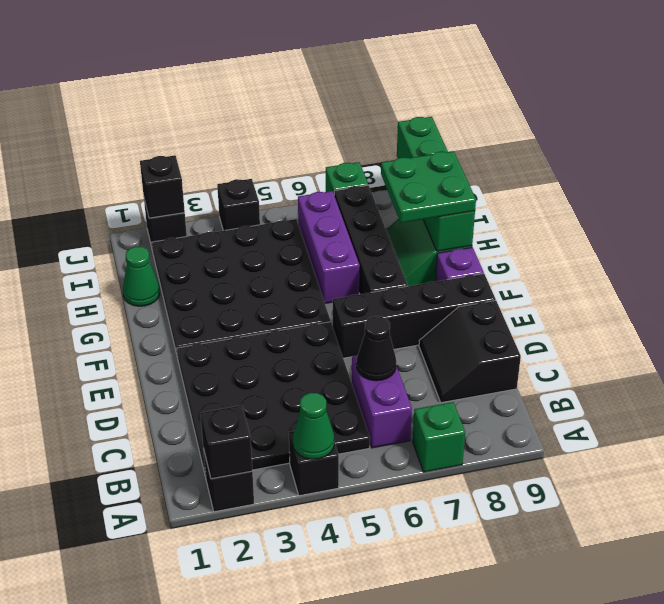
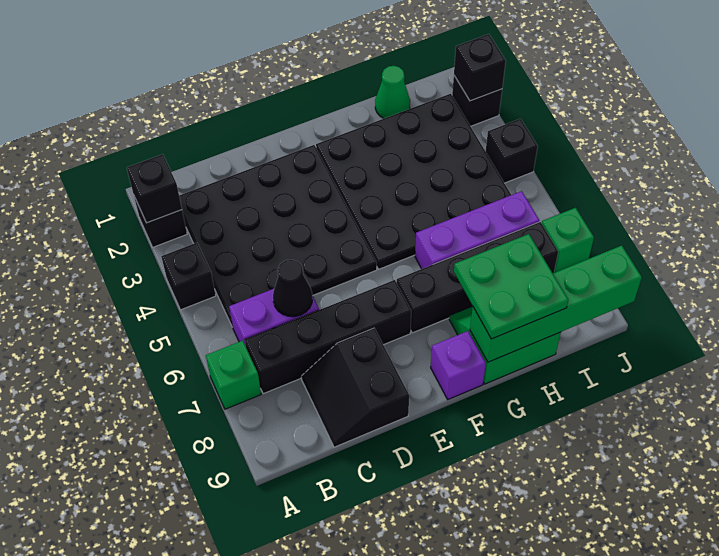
green cone A4 level 2 -> none
black slope C8:D9 level 1 top 9 -> black slope C8:D9 level 1 top D
black brick E6:E9 level 1 -> black brick B7:E7 level 1

